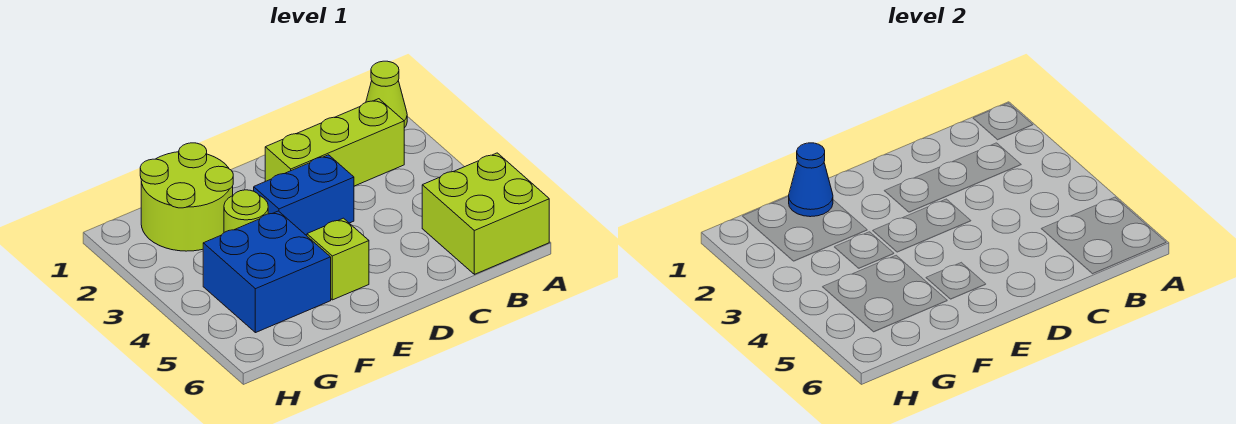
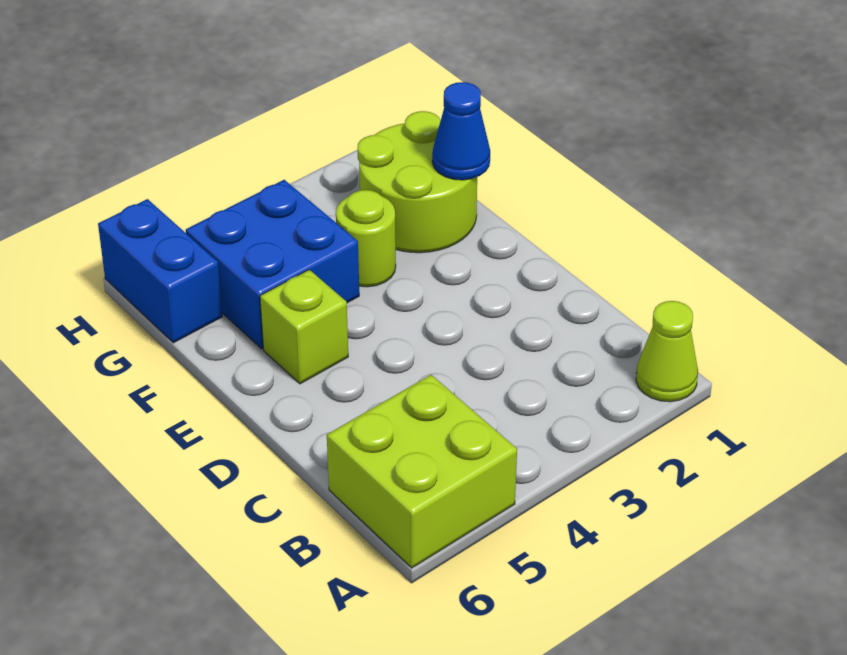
lime brick B2:D2 level 1 -> none
blue brick D3:E3 level 1 -> blue brick G6:H6 level 1

